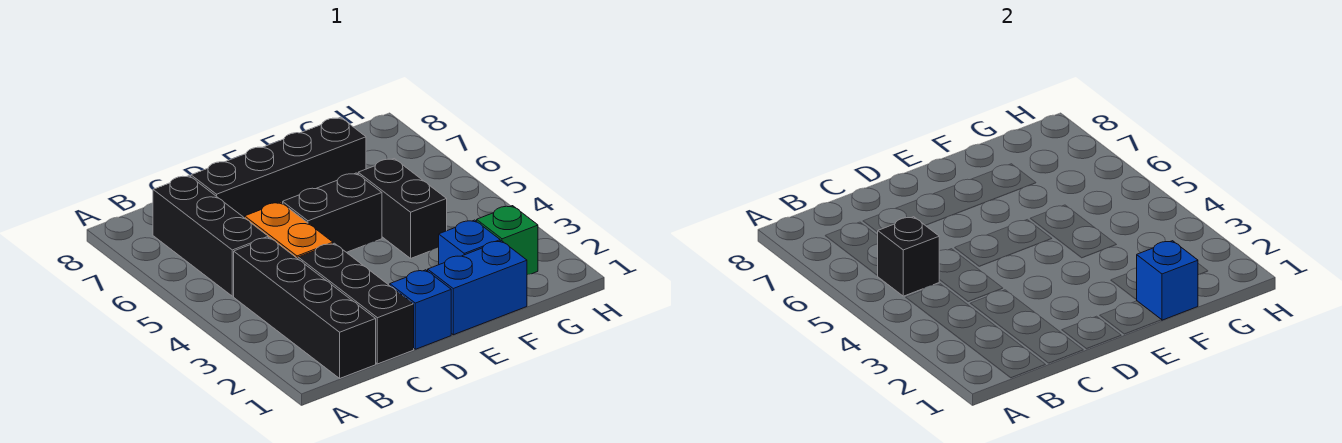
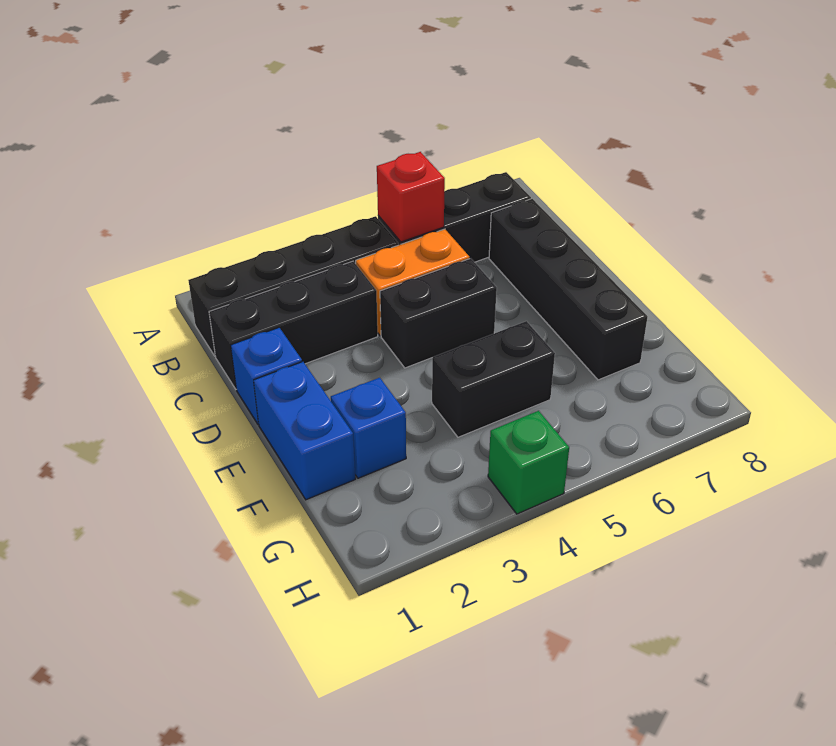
black brick B5 level 2 -> red brick B5 level 2
black brick D5:E5 level 1 -> black brick D4:D5 level 1
blue brick F1 level 2 -> none
green brick G2 level 1 -> green brick H4 level 1

